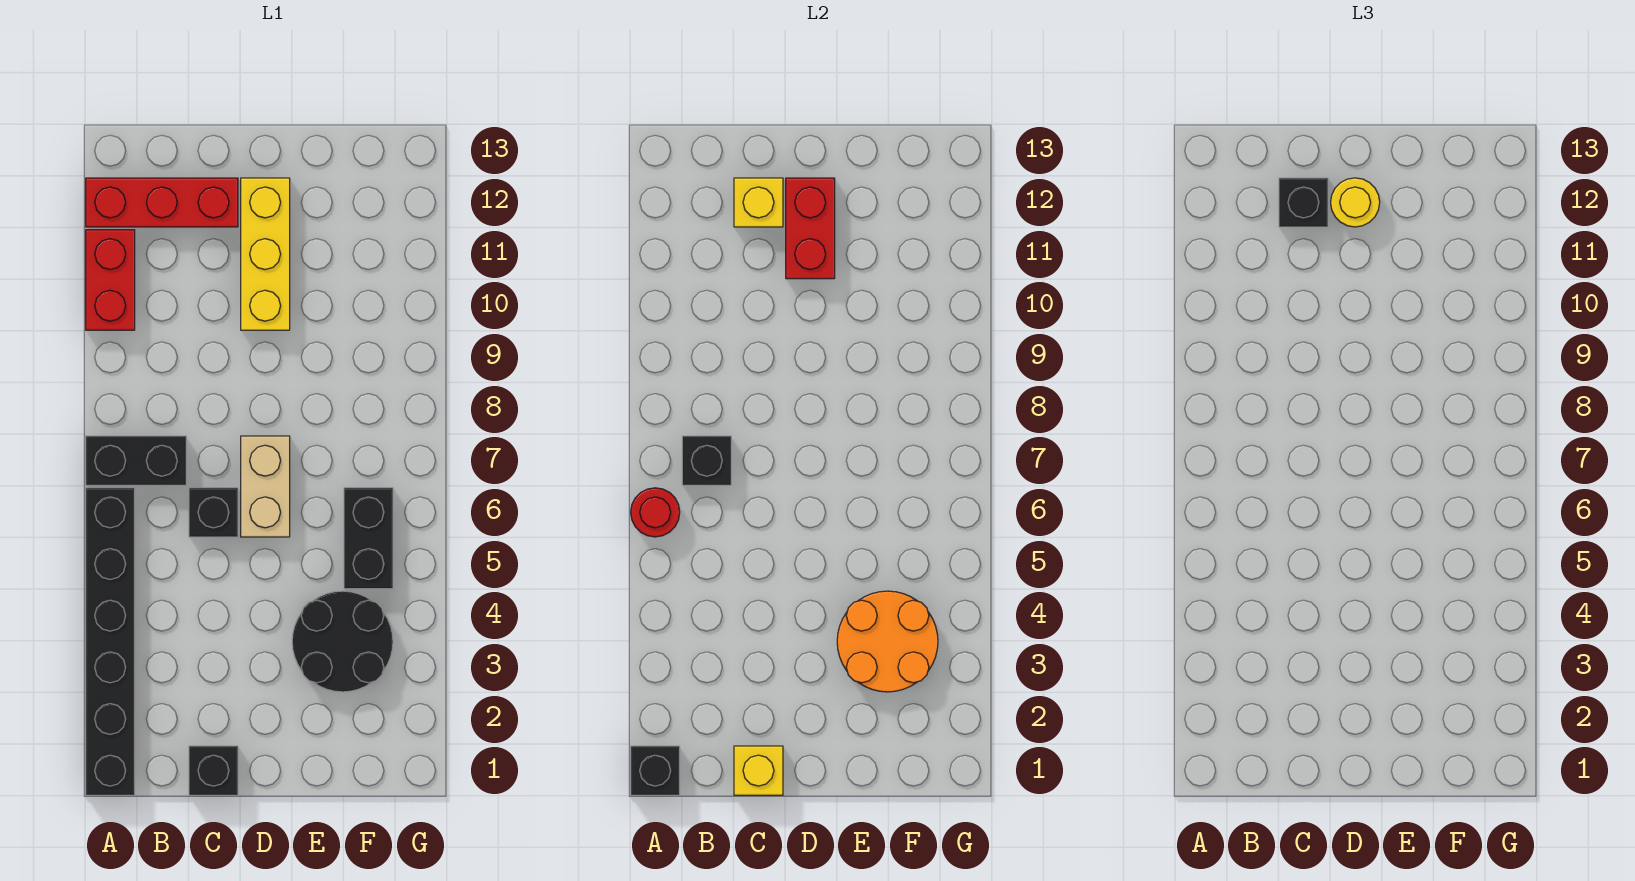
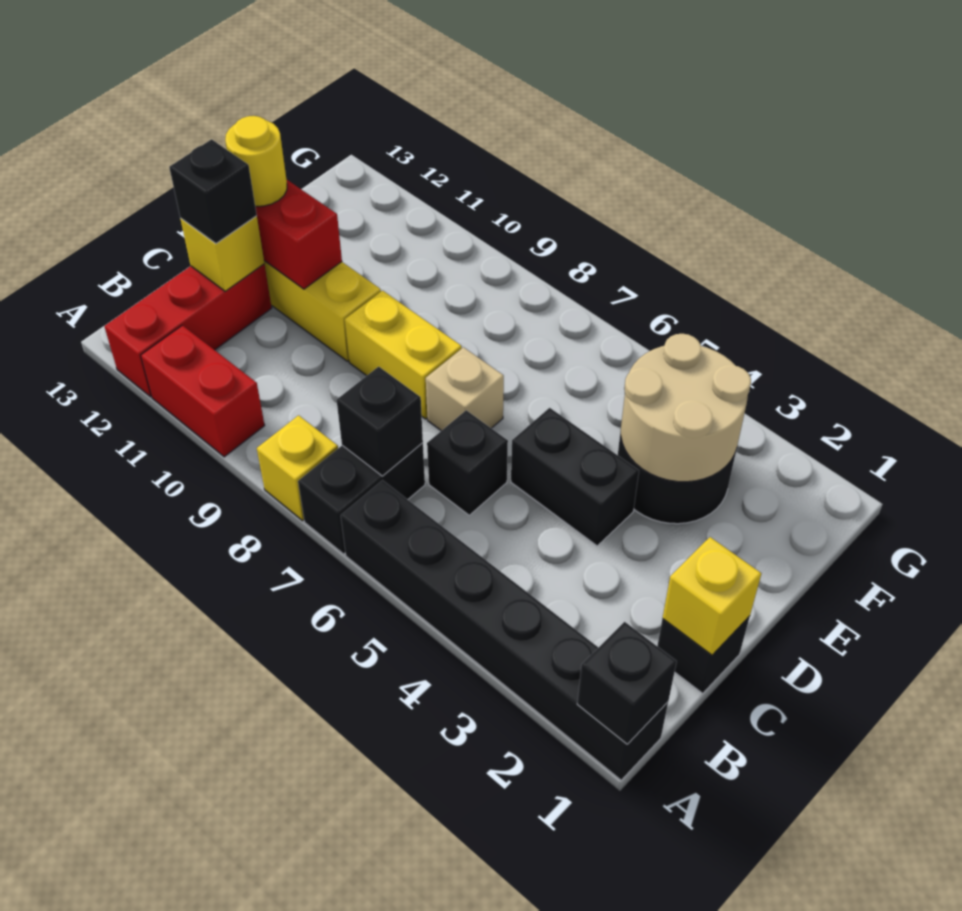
red round brick A6 level 2 -> none
none -> yellow brick A8 level 1
tan brick D6:D7 level 1 -> tan brick D7 level 1
none -> yellow brick D8:D9 level 1
orange round brick E3:F4 level 2 -> tan round brick E3:F4 level 2
black brick F5:F6 level 1 -> black brick D4:D5 level 1

